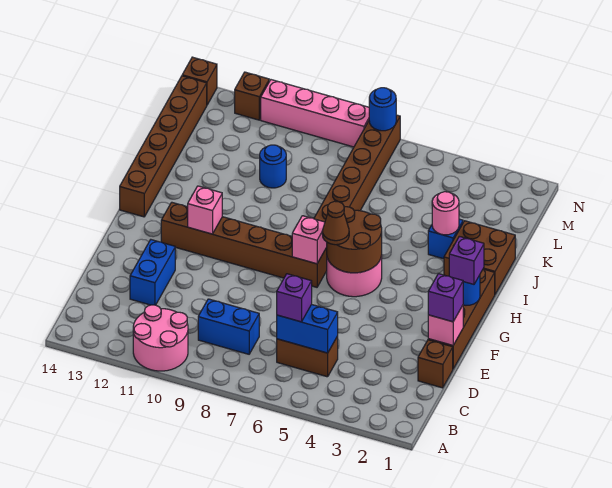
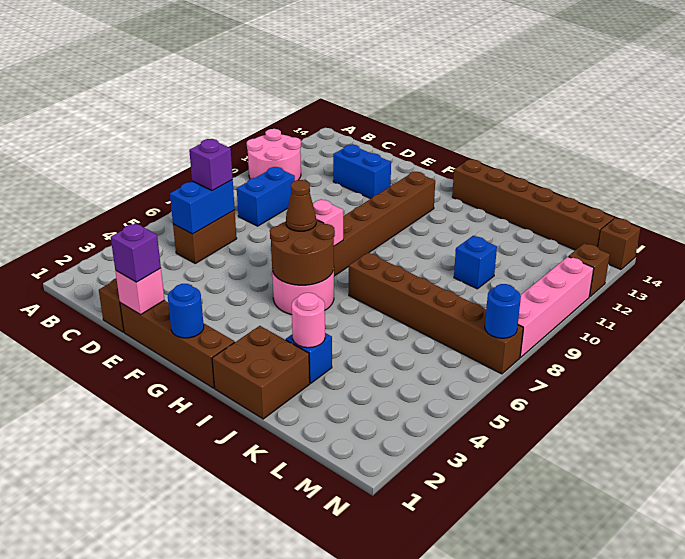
purple brick G1 level 3 -> none
pink brick G11 level 2 -> none
blue round brick K10 level 1 -> blue brick K10 level 1

